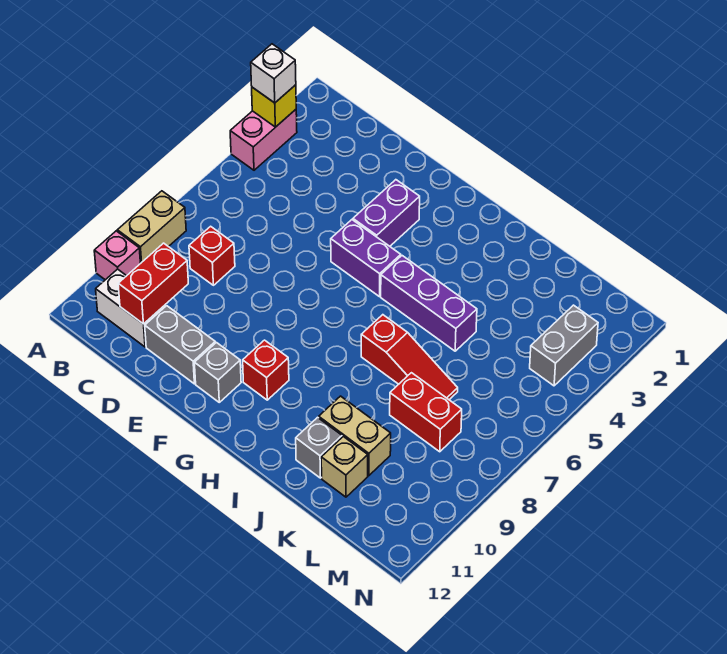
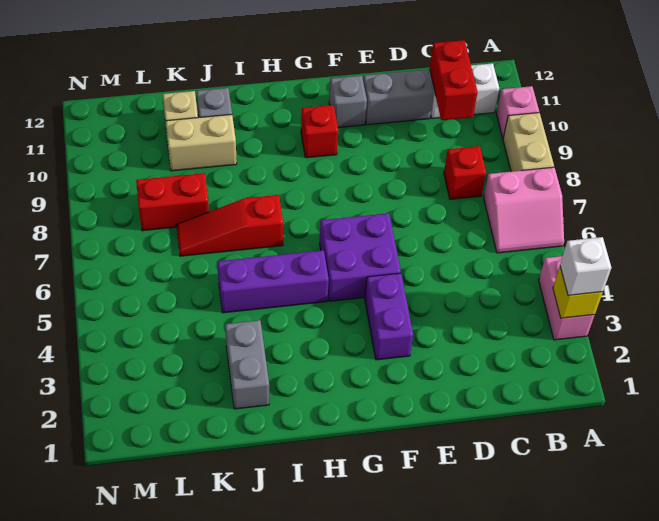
none -> pink slope A6:B7 level 1 top 7
purple brick F5:G5 level 1 -> purple brick F5:G6 level 1
grey brick M3:M4 level 1 -> grey brick J2:J3 level 1

